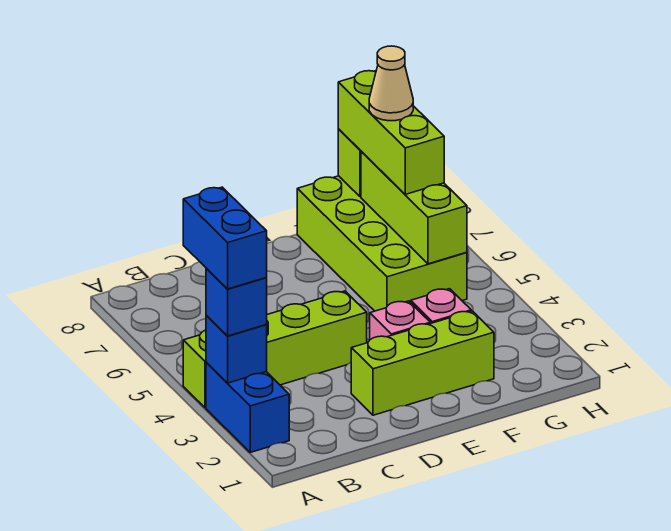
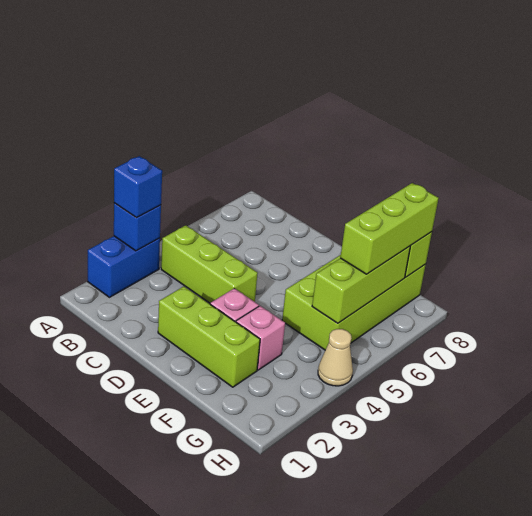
blue brick A3:A4 level 4 -> none
lime brick A4:D4 level 1 -> lime brick B4:D4 level 1
tan cone G7 level 4 -> tan cone H4 level 1

